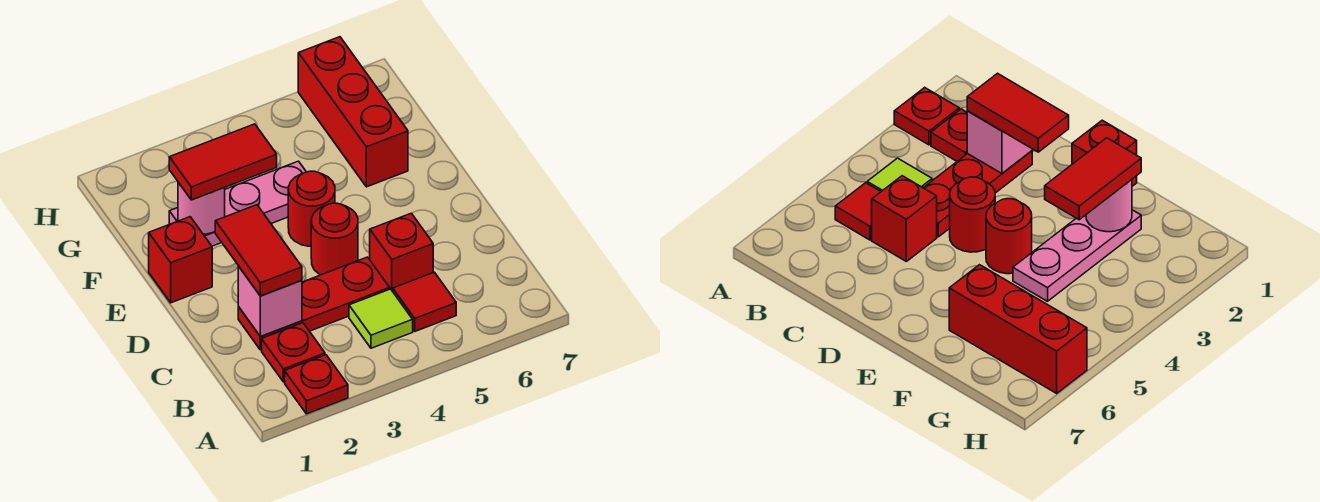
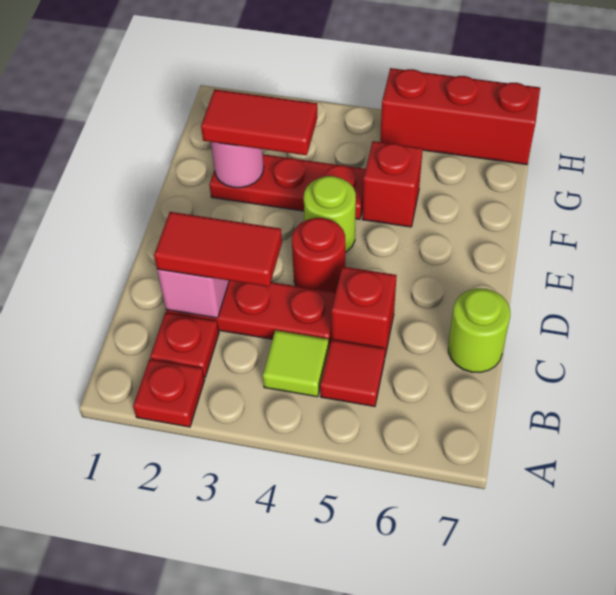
red tile C2:D2 level 3 -> red tile C2:C3 level 3
none -> lime round brick C7 level 1
red brick E1 level 1 -> red brick F5 level 1
red round brick E4 level 1 -> lime round brick E4 level 1
pink plate F2:F4 level 1 -> red plate F2:F4 level 1
red brick F6:H6 level 1 -> red brick H5:H7 level 1

